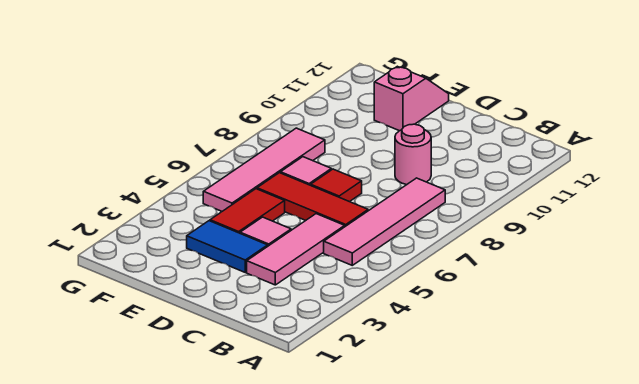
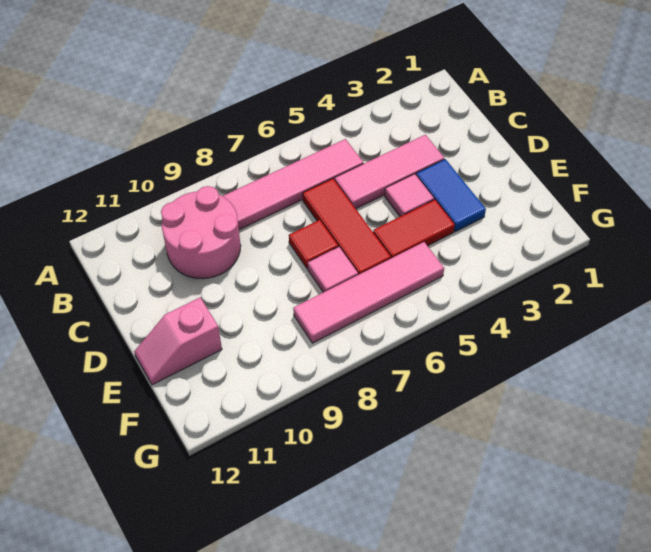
pink round brick C9 level 1 -> pink round brick B9:C10 level 1

